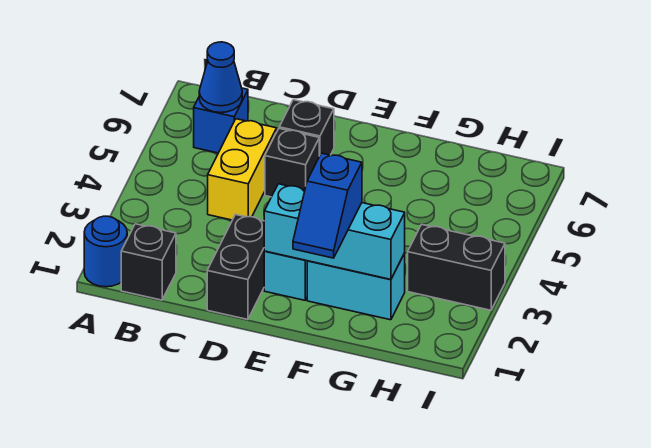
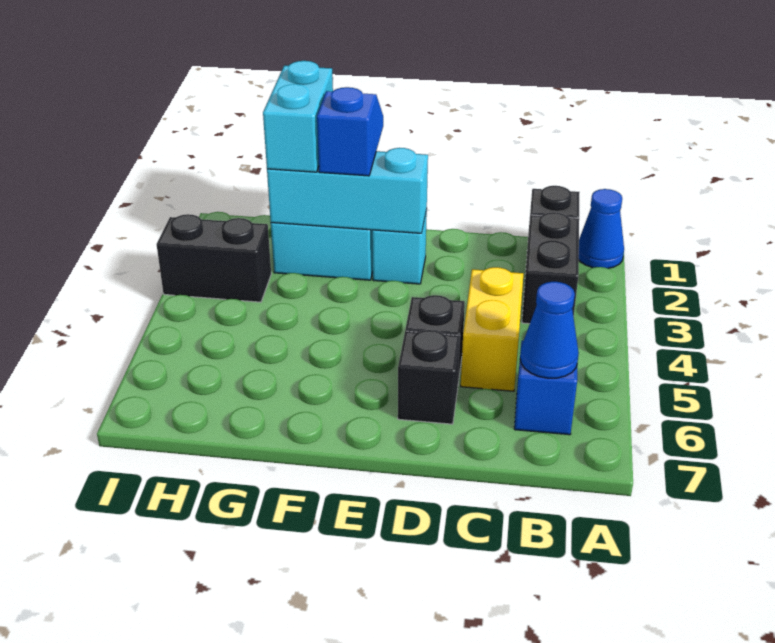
blue round brick A1 level 1 -> blue cone A1 level 1
black brick D1:D2 level 1 -> black brick B2:B3 level 1
none -> cyan brick G1:G2 level 3

